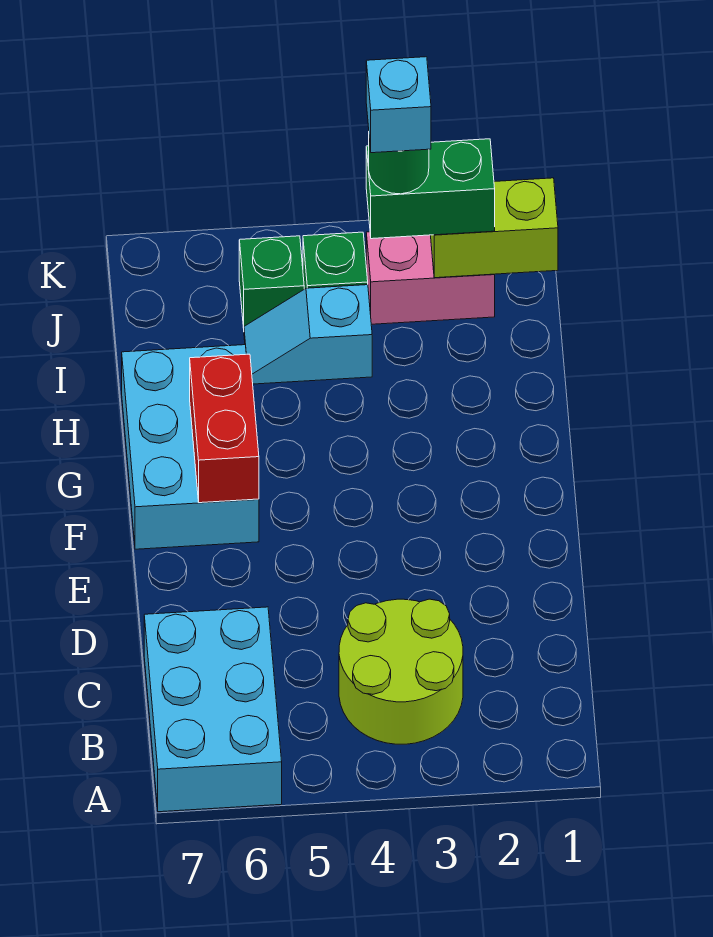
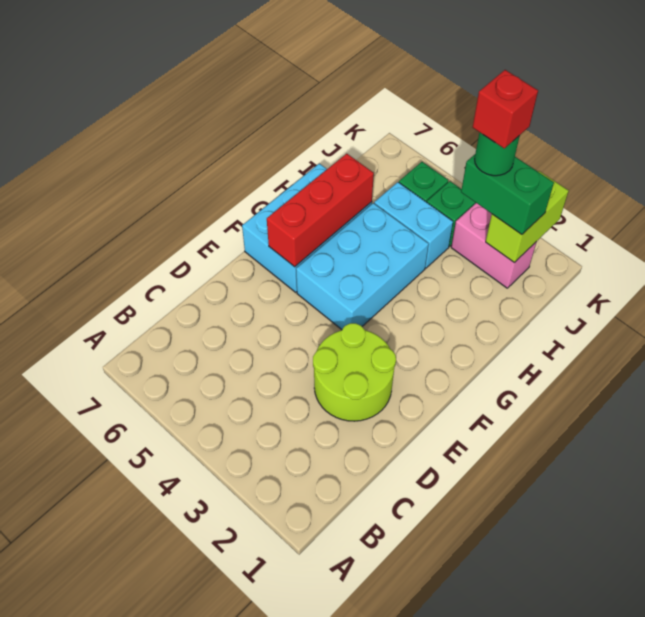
cyan brick A6:C7 level 1 -> cyan brick F4:H5 level 1
lime round brick B3:C4 level 1 -> lime round brick D2:E3 level 1
red brick F6:G6 level 2 -> red brick F6:H6 level 2
cyan slope I4:I5 level 1 top 4 -> cyan brick I4:I5 level 1
lime brick J1:J2 level 2 -> lime brick J2:K2 level 2
cyan brick J3 level 5 -> red brick J3 level 5

